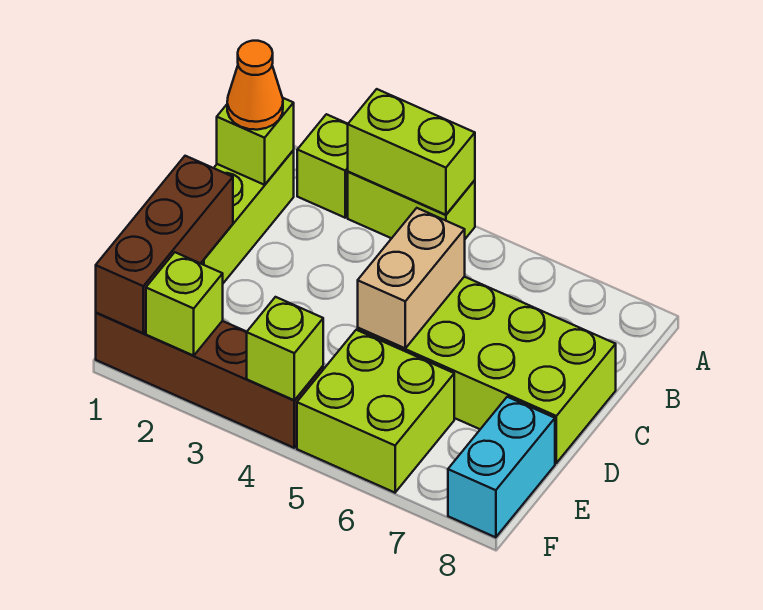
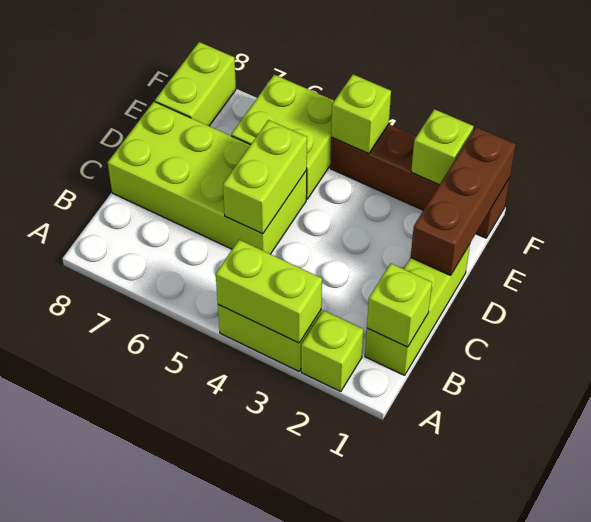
orange cone B1 level 3 -> none
tan brick C5:D5 level 2 -> lime brick C5:D5 level 2
cyan brick E8:F8 level 1 -> lime brick E8:F8 level 1

